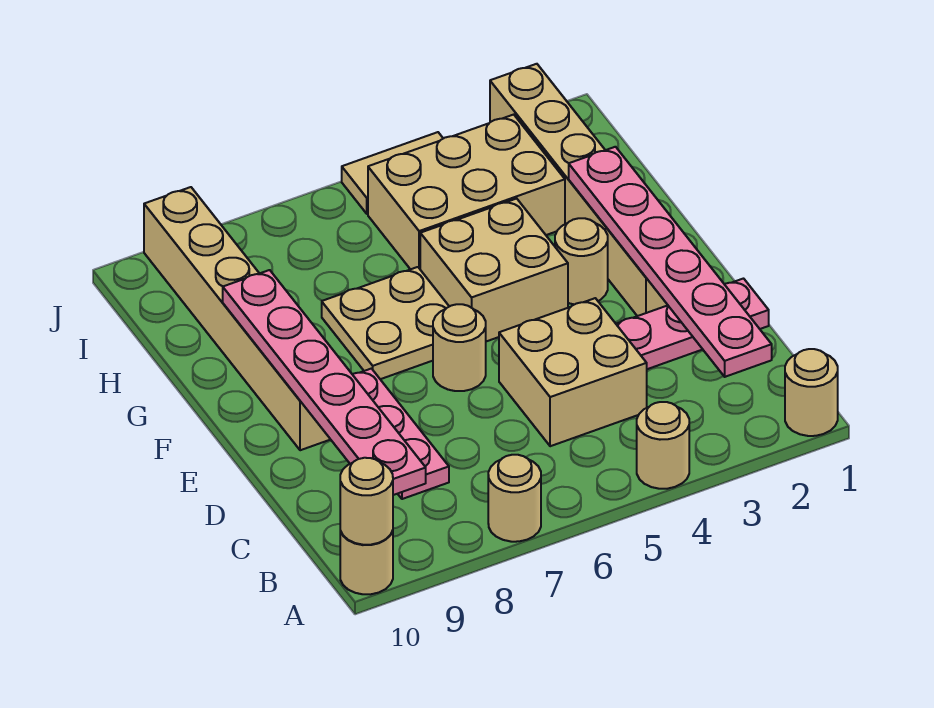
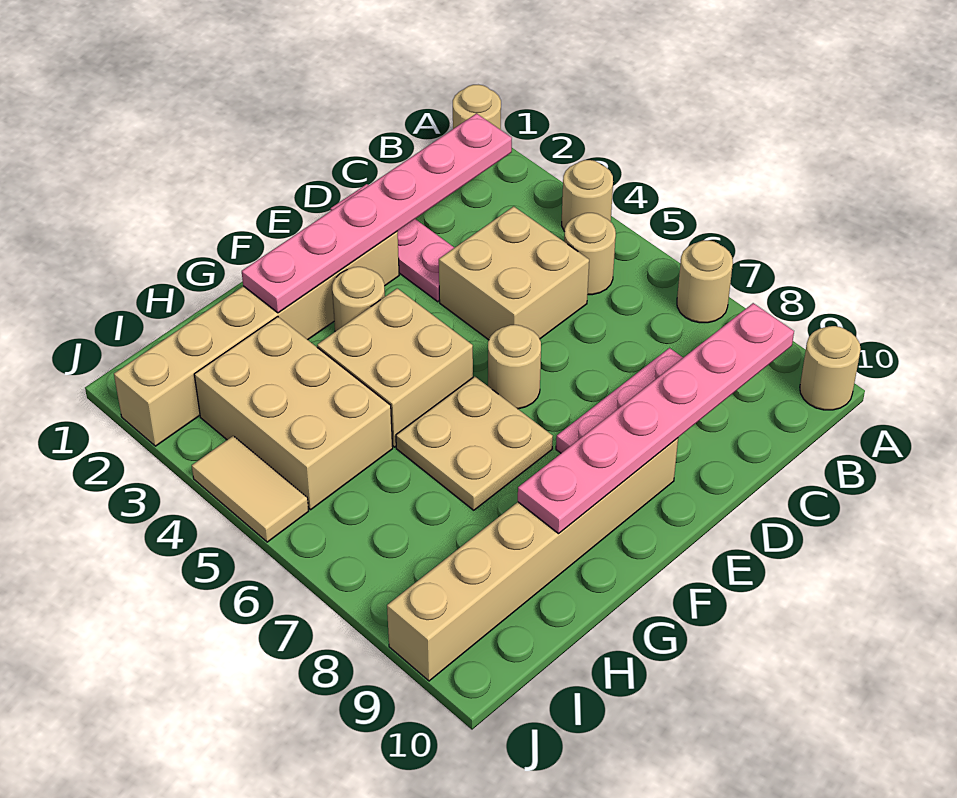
tan round brick A10 level 2 -> tan round brick B5 level 1

